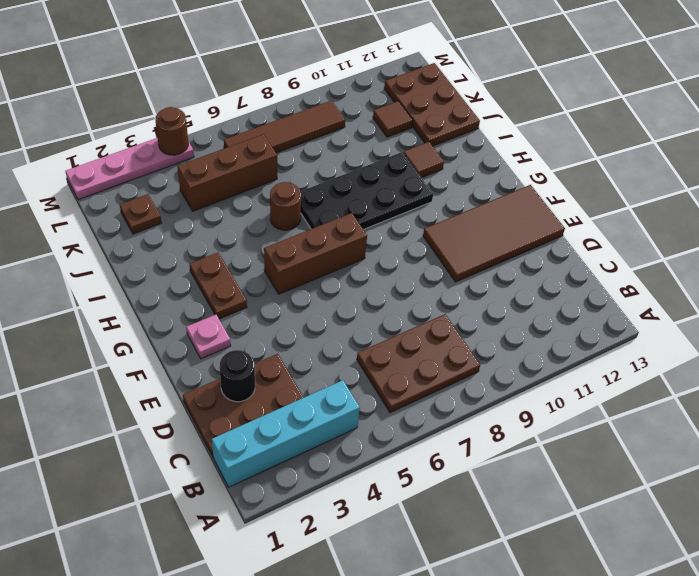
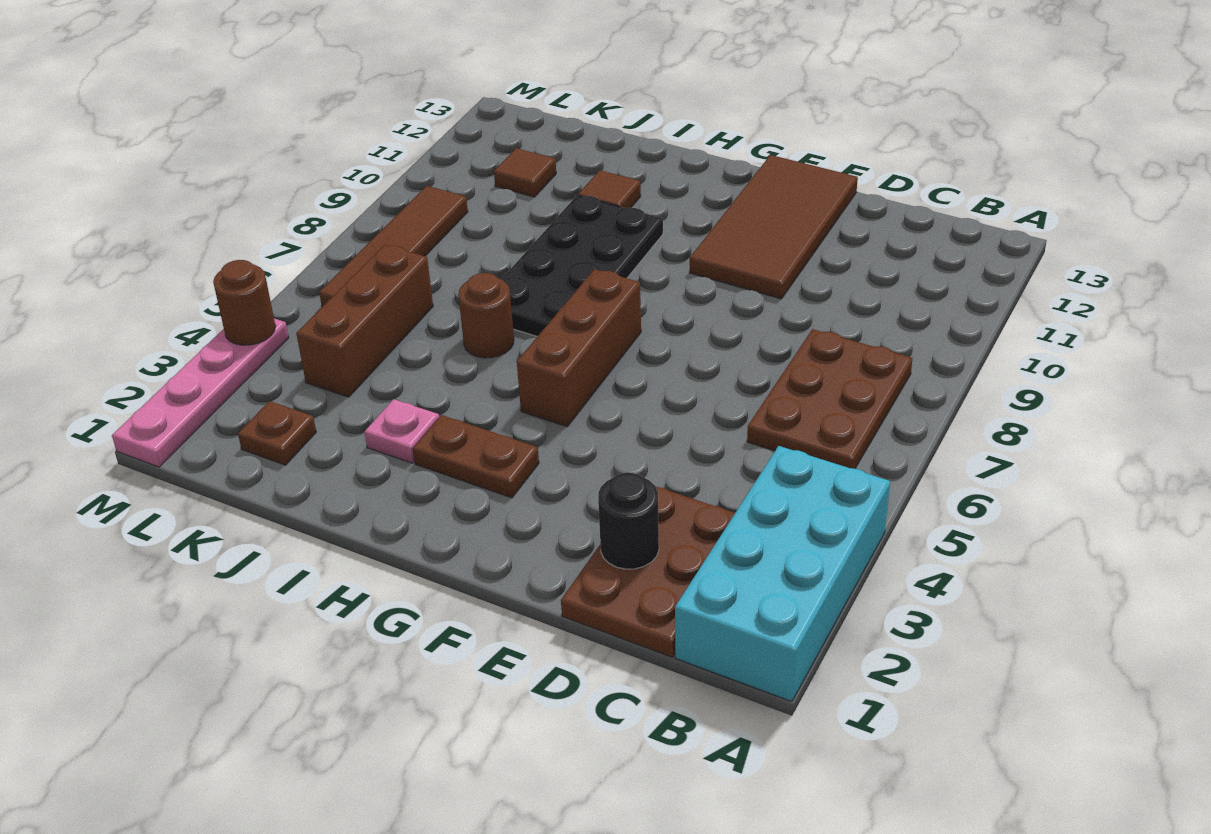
cyan brick B1:B4 level 1 -> cyan brick A1:B4 level 1
pink plate F2 level 1 -> pink plate I3 level 1
brown plate J12:L13 level 1 -> none

